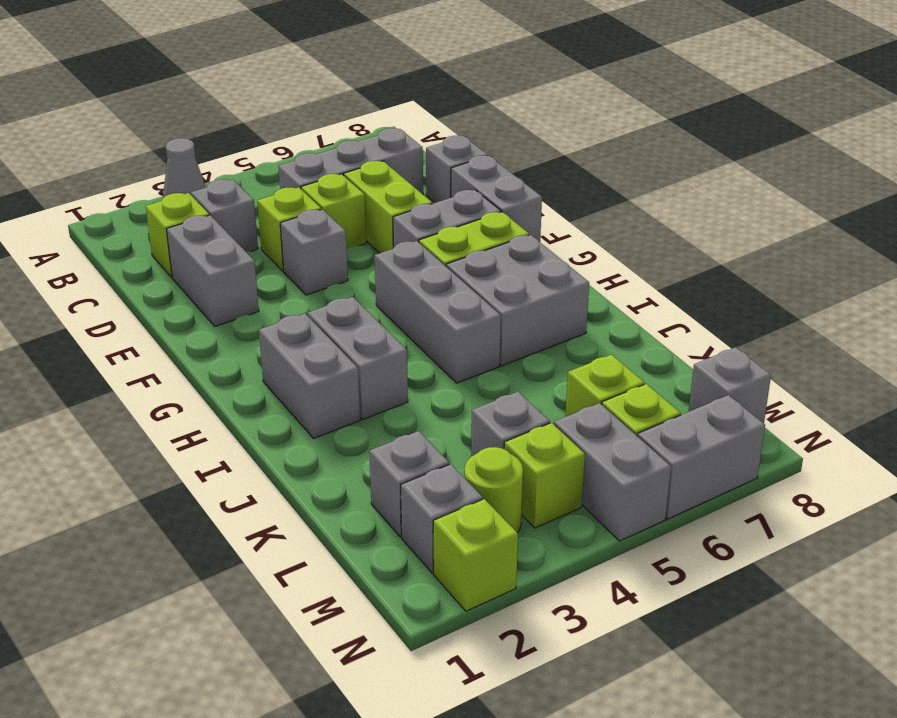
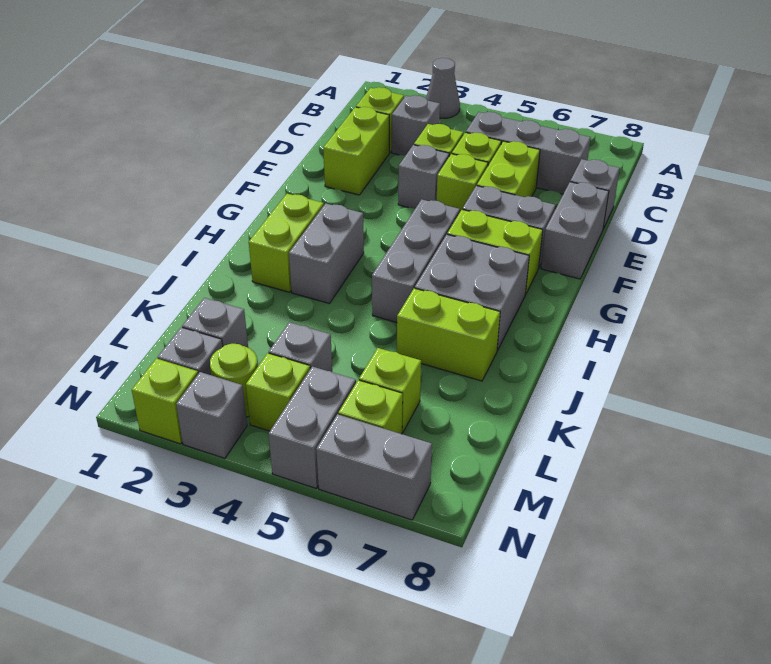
grey brick D2:E2 level 1 -> lime brick D2:E2 level 1
none -> lime brick E5 level 1
grey brick H2:I2 level 1 -> lime brick H2:I2 level 1
none -> lime brick J6:J7 level 1
grey brick M8 level 1 -> grey brick N3 level 1

